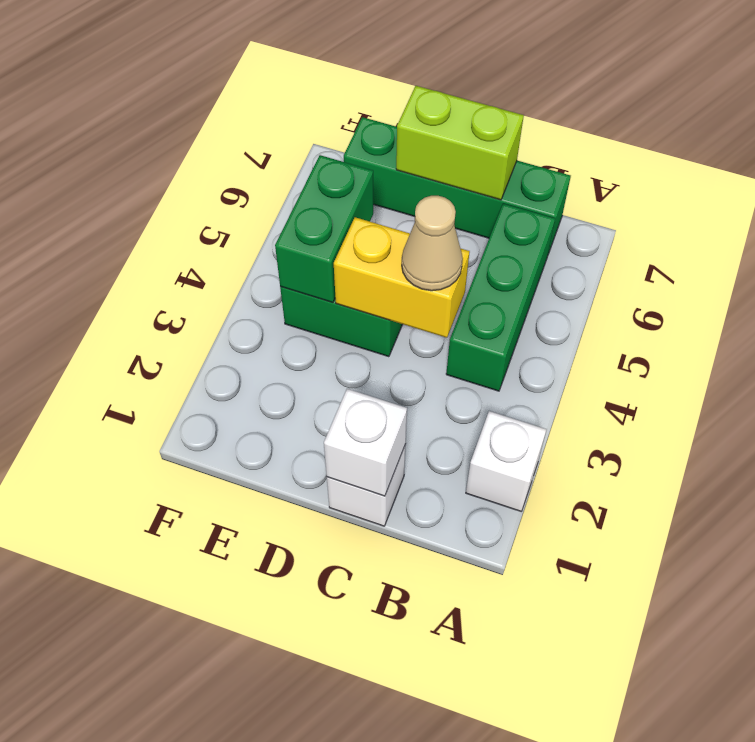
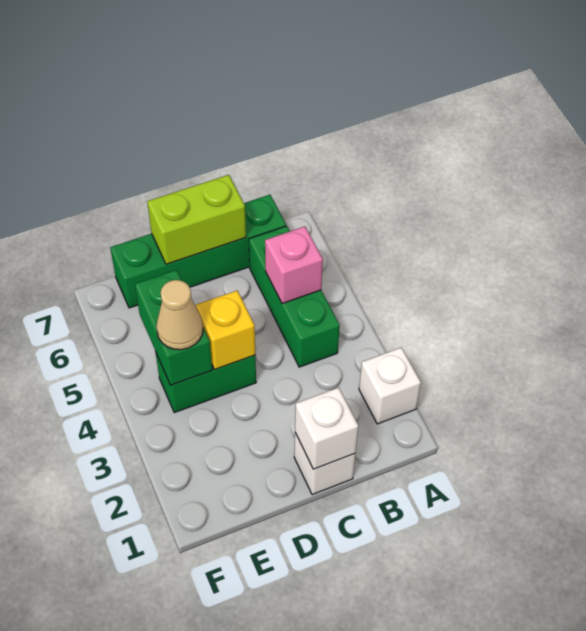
none -> pink brick B5 level 2
yellow brick C4:D4 level 2 -> yellow brick D4 level 2
tan cone C4 level 3 -> tan cone E4 level 3

